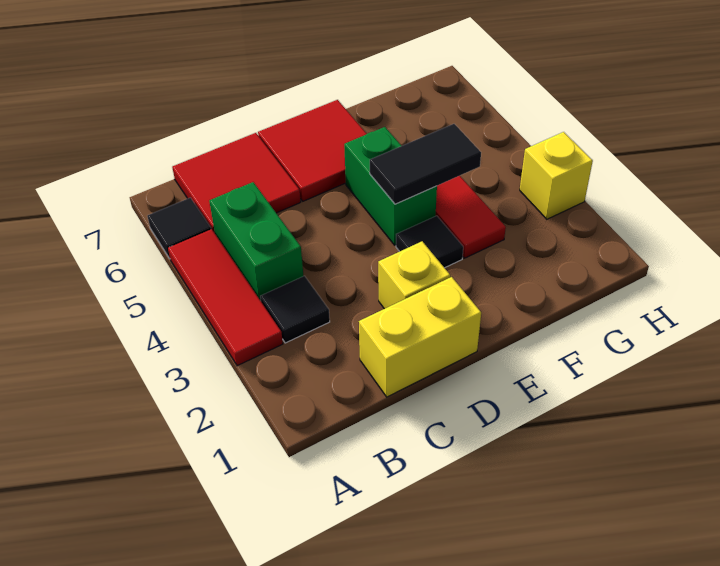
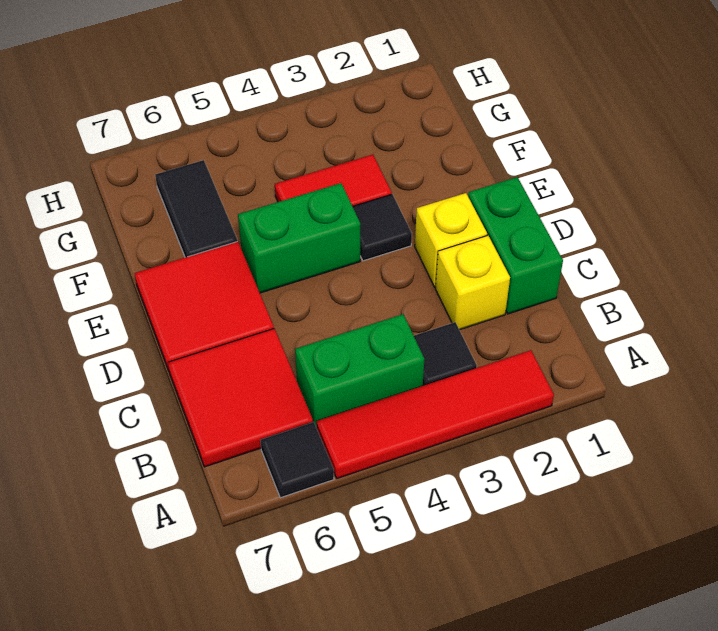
red tile A3:A5 level 1 -> red tile A2:A5 level 1
yellow brick C1:D1 level 1 -> green brick C1:D1 level 1
black tile E4:F4 level 2 -> black tile F6:G6 level 1
yellow brick H3 level 1 -> yellow brick C2 level 1

